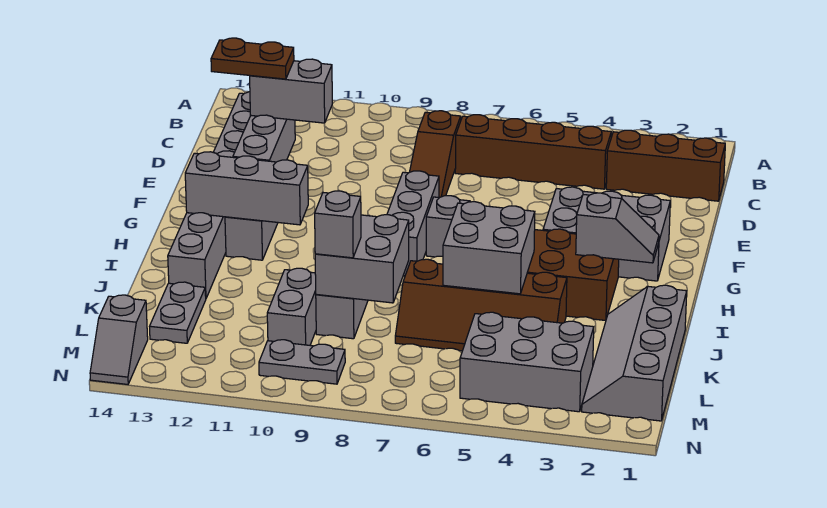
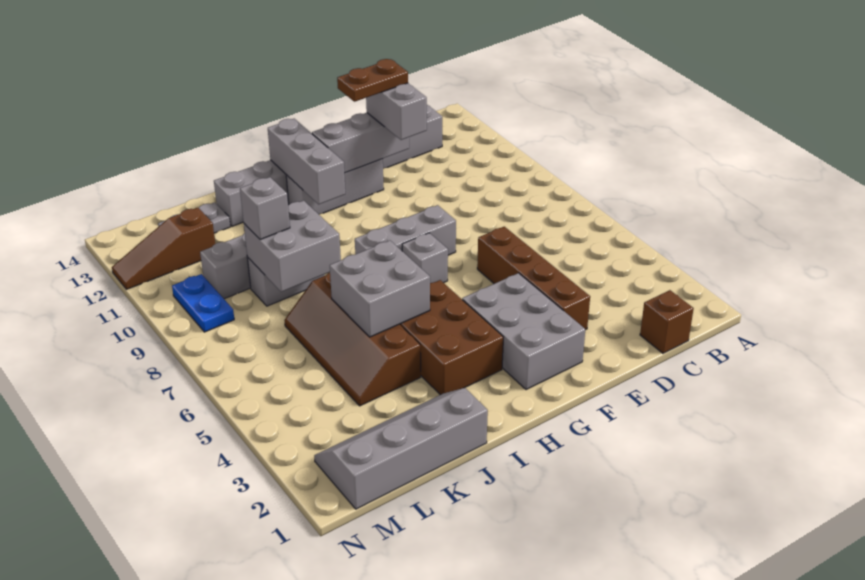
brown brick C1:C3 level 1 -> brown brick C1 level 1
brown brick C4:C7 level 1 -> brown brick E3:E6 level 1
brown slope C8:E8 level 1 top C -> brown slope L12:N12 level 1 top L
brown plate E12:E13 level 4 -> brown plate E12:F12 level 4
grey slope H2:H3 level 2 top 3 -> none
grey brick L3:M5 level 1 -> none
grey plate M9:M10 level 1 -> blue plate M9:M10 level 1
grey slope M14:N14 level 1 top M -> none

